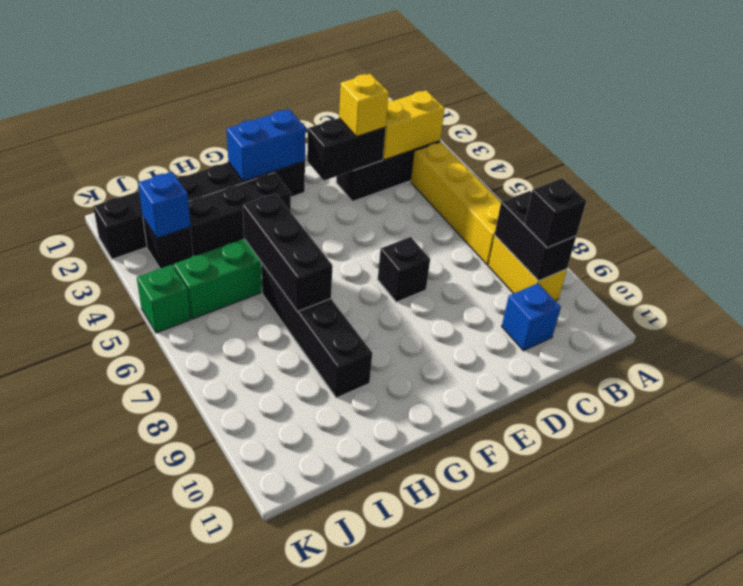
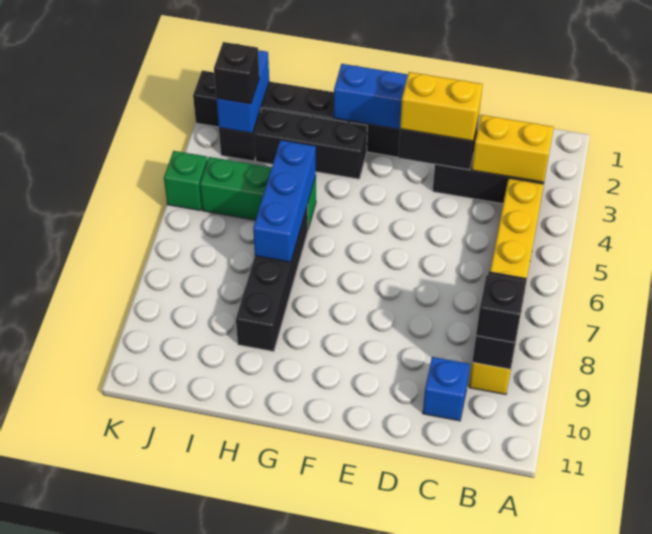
yellow brick D3 level 3 -> yellow brick D3:E3 level 3
black brick E7 level 1 -> black brick J3 level 3
black brick H5:H7 level 2 -> blue brick H5:H7 level 2
blue brick J3 level 2 -> blue brick J2:J3 level 2

